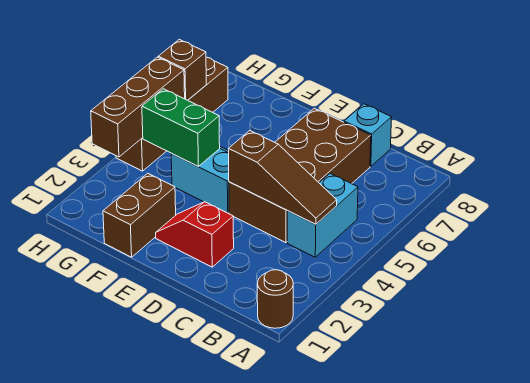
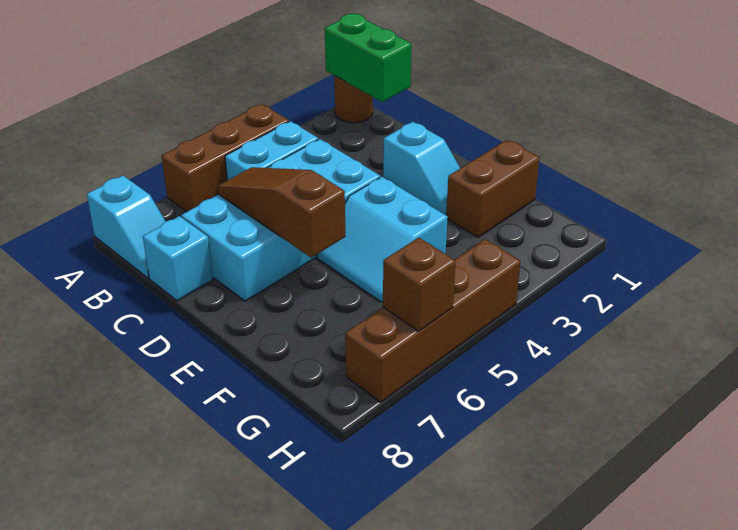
none -> cyan slope A8:B8 level 1 top A
brown slope B4:D4 level 2 top D -> brown slope C6:E6 level 2 top E
brown brick C4:D7 level 1 -> cyan brick C4:D7 level 1
red slope D2:E2 level 1 top D -> cyan slope D2:E2 level 1 top D
green brick F4:G4 level 2 -> green brick A1:B1 level 2
brown brick H3:H5 level 2 -> brown brick A4:A6 level 1

